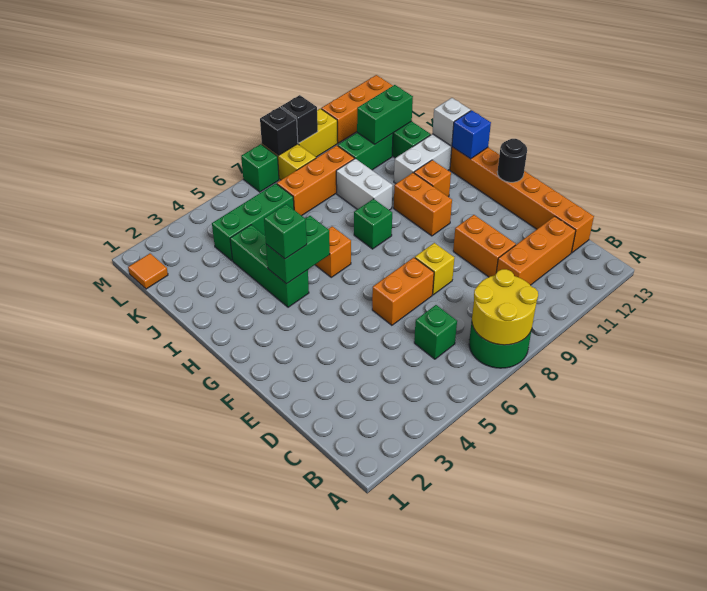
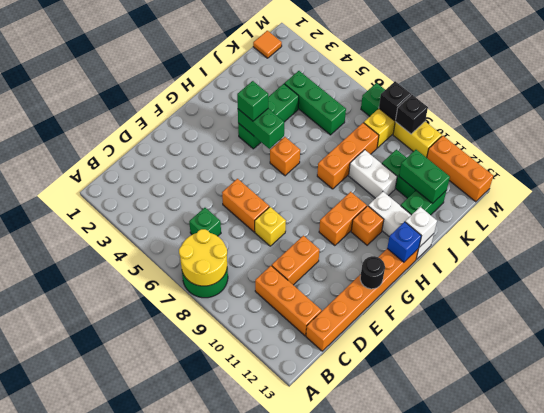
green brick H8 level 1 -> none
white brick I9:J9 level 1 -> white brick J9:J10 level 1
orange brick K7:K9 level 1 -> orange brick I8:K8 level 1

